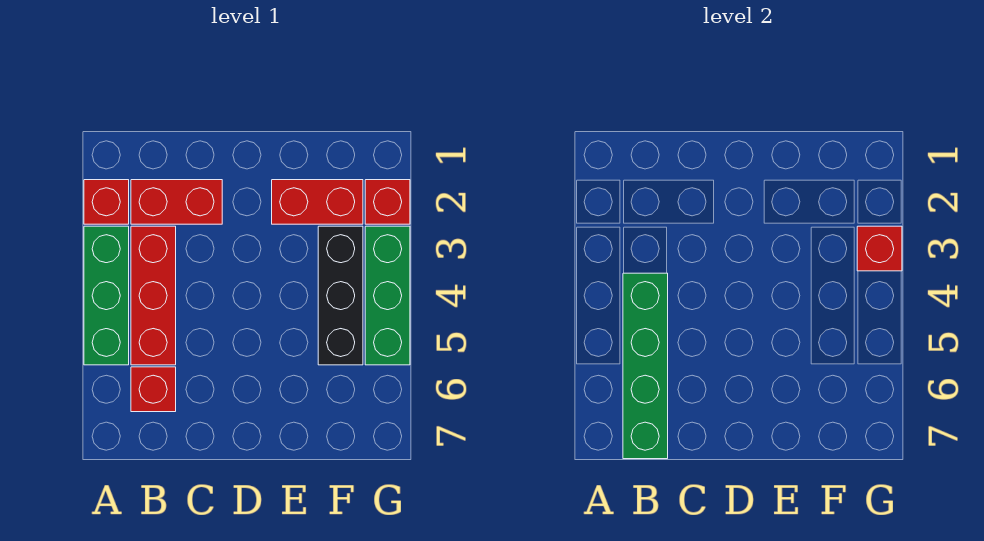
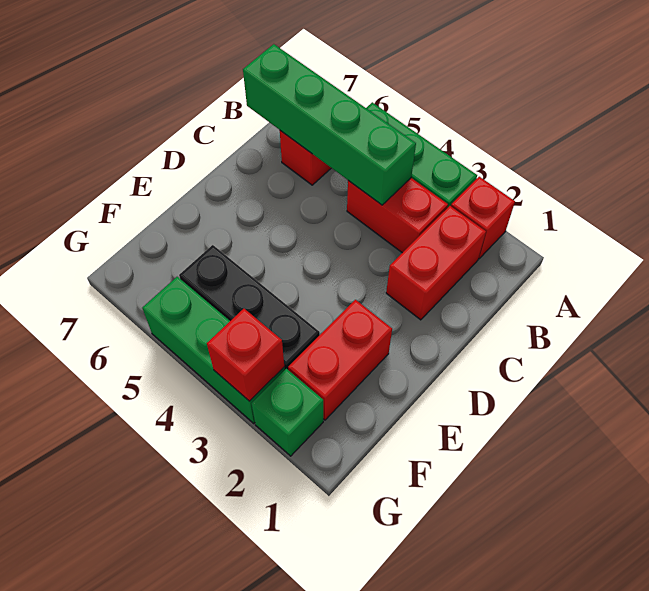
red brick B3:B5 level 1 -> red brick B3:B4 level 1
red brick G2 level 1 -> green brick G2 level 1

